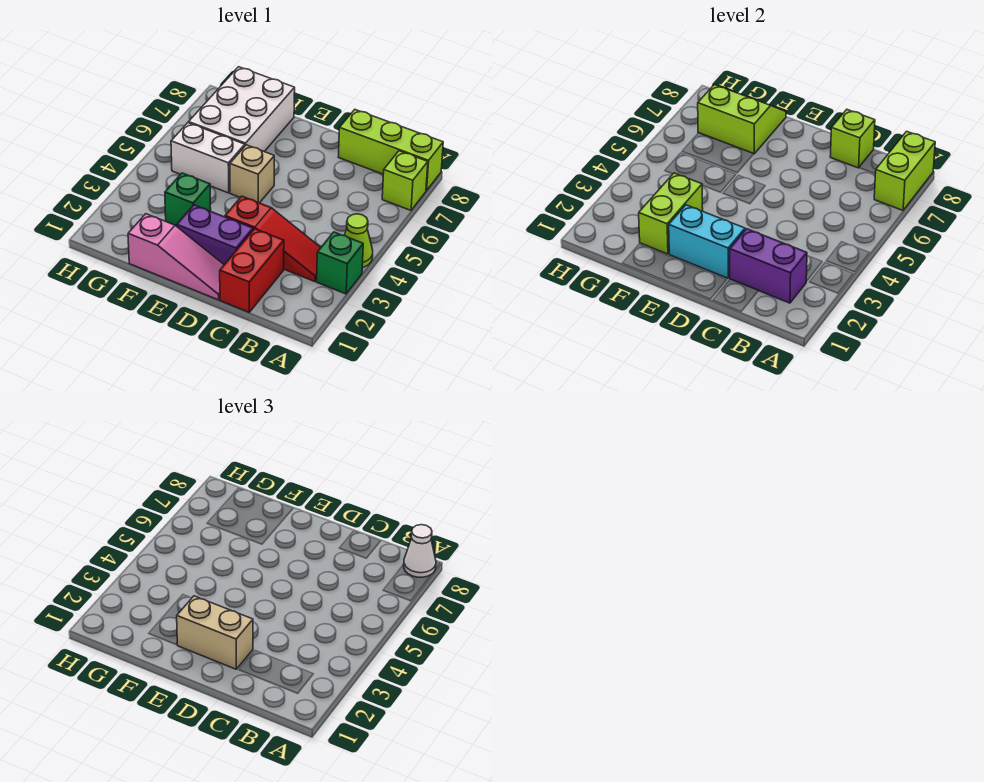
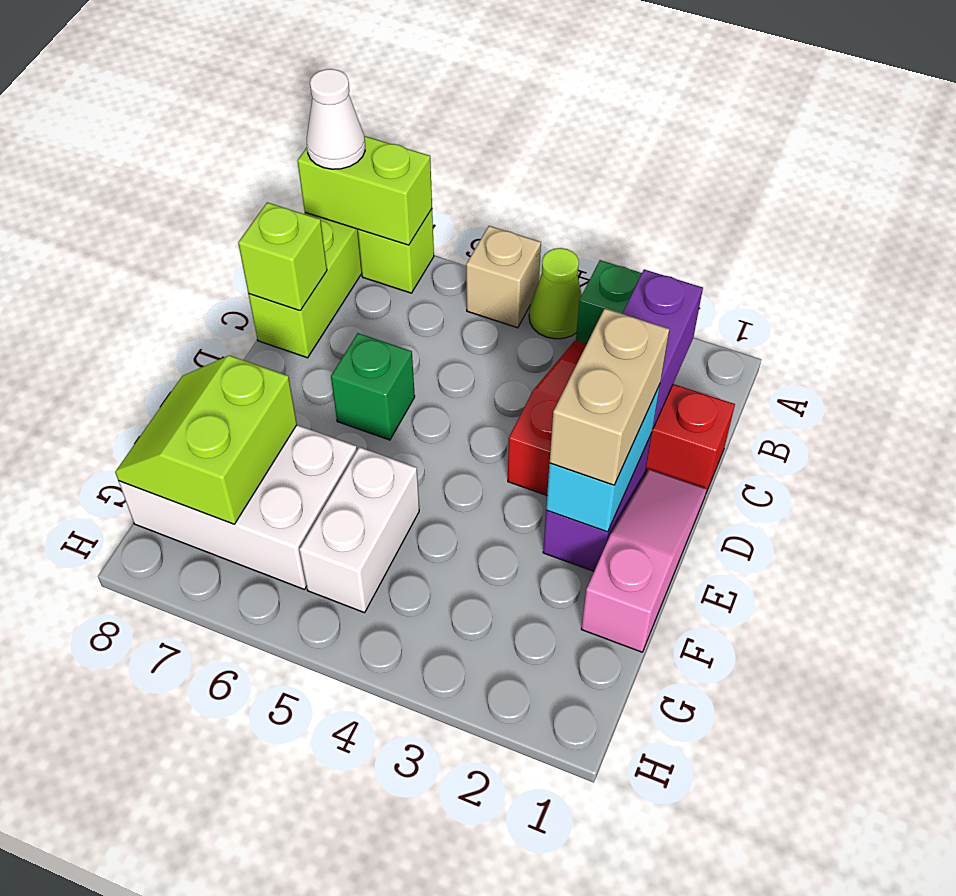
tan brick E5 level 1 -> tan brick A5 level 1
lime brick F2:F3 level 2 -> none
green brick F3 level 1 -> green brick D6 level 1

